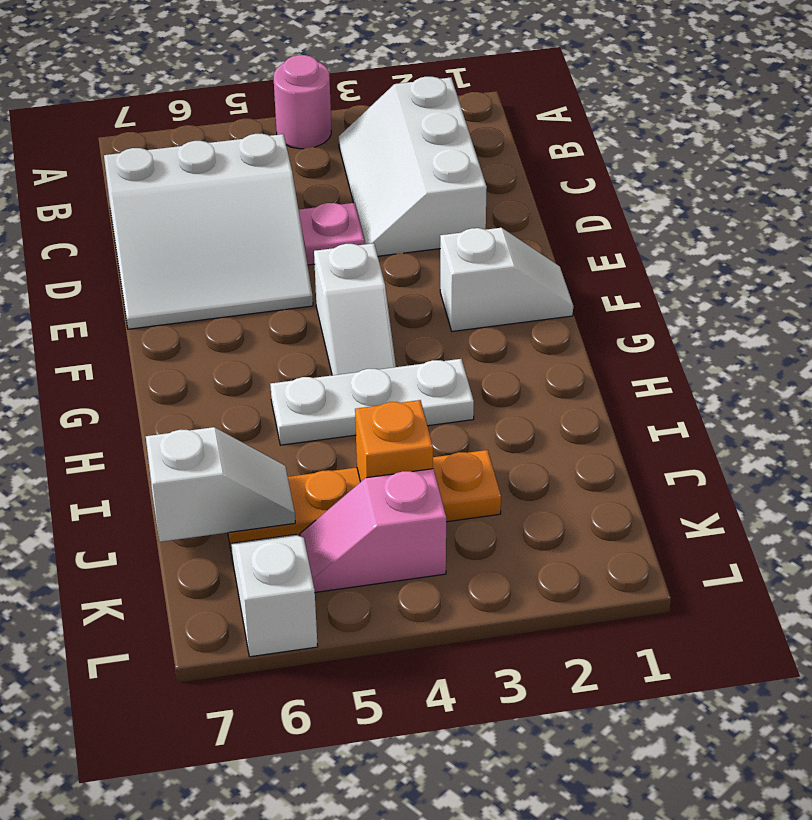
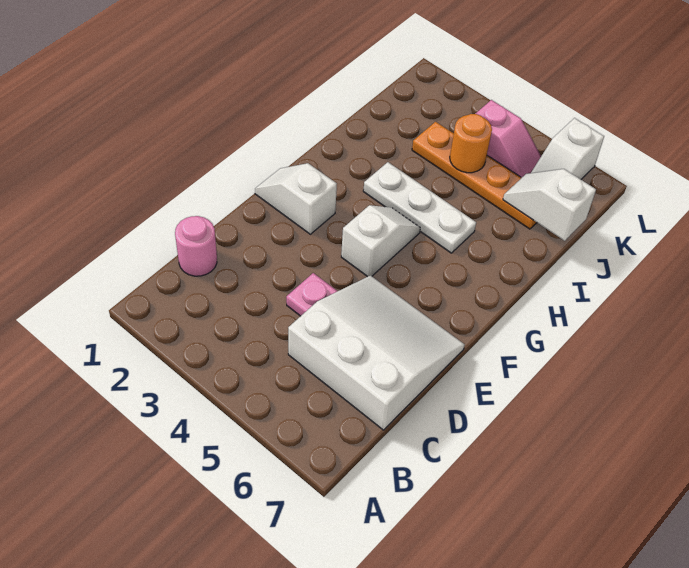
pink round brick A4 level 1 -> pink round brick C1 level 1
white slope B2:D3 level 1 top 2 -> none
orange brick J4 level 2 -> orange round brick J4 level 2

